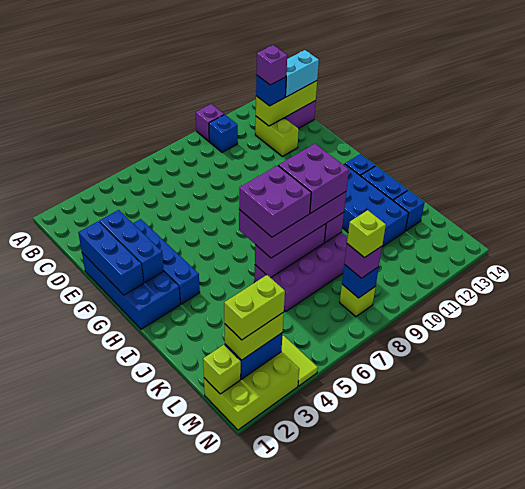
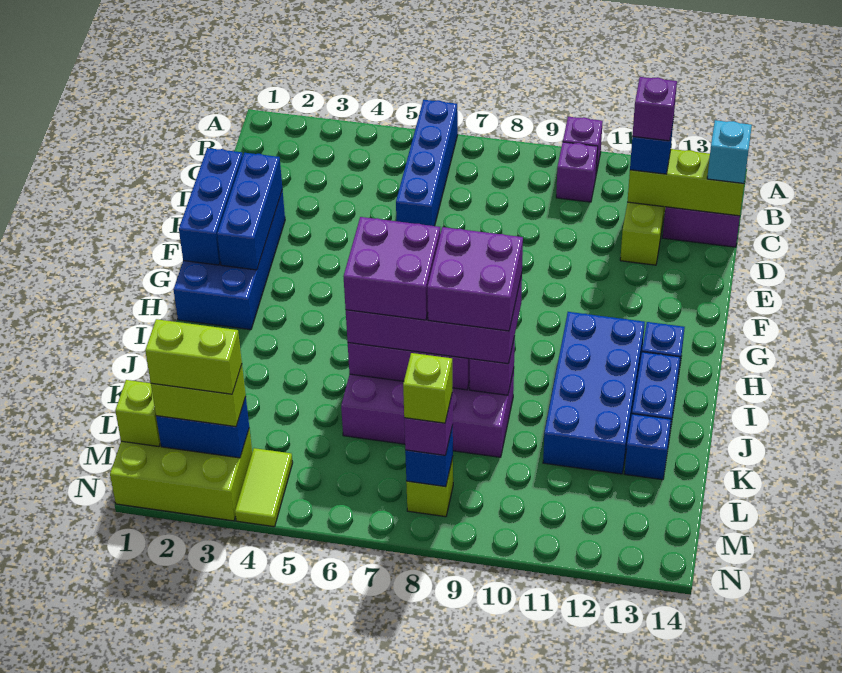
blue brick B10 level 1 -> purple brick B10 level 1
cyan brick C13:C14 level 3 -> cyan brick C14 level 3
blue brick E3:H3 level 1 -> blue brick A6:D6 level 1

